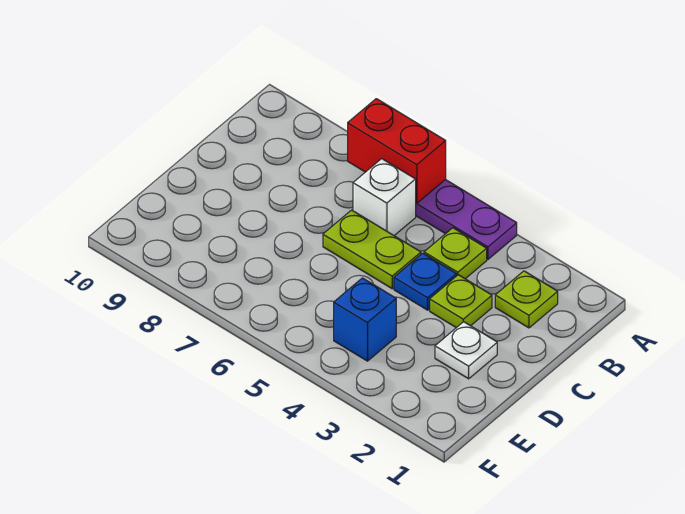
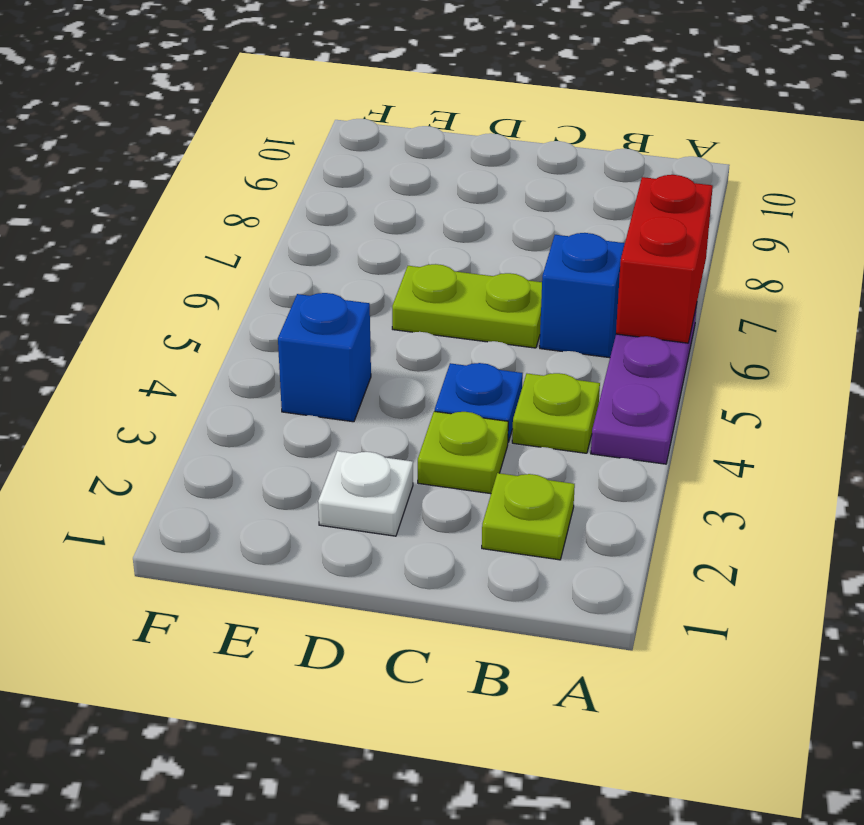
white brick B6 level 1 -> blue brick B6 level 1
lime plate C5:C6 level 1 -> lime plate C6:D6 level 1

